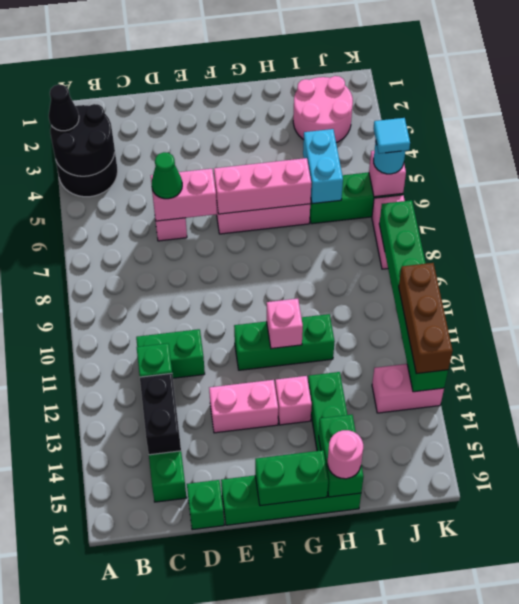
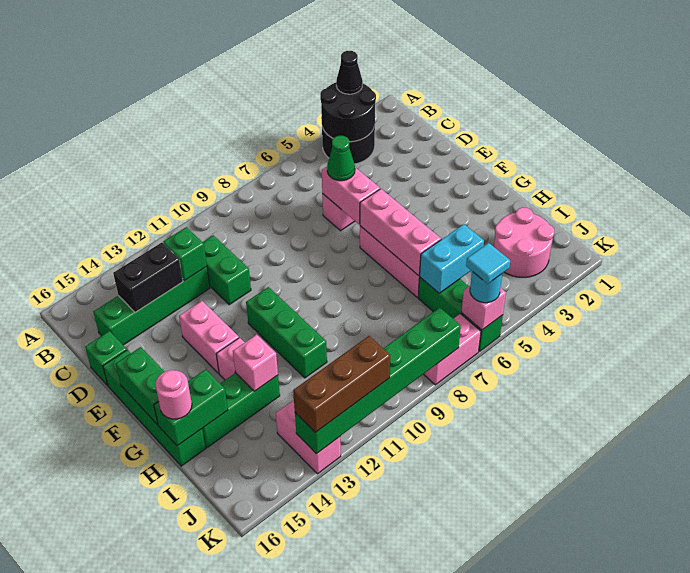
pink brick G11 level 2 -> pink brick H13 level 2

